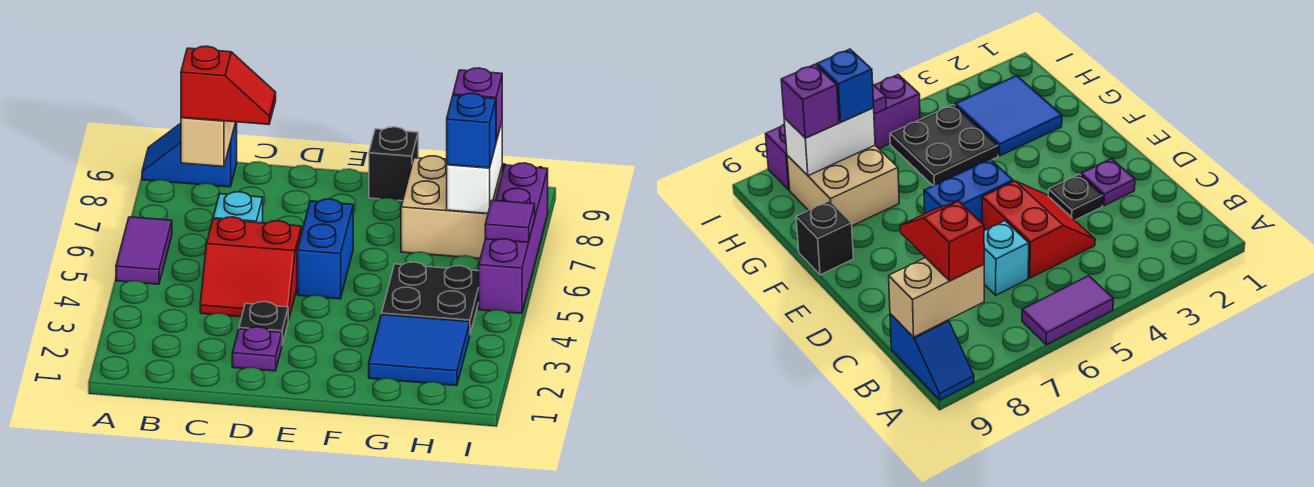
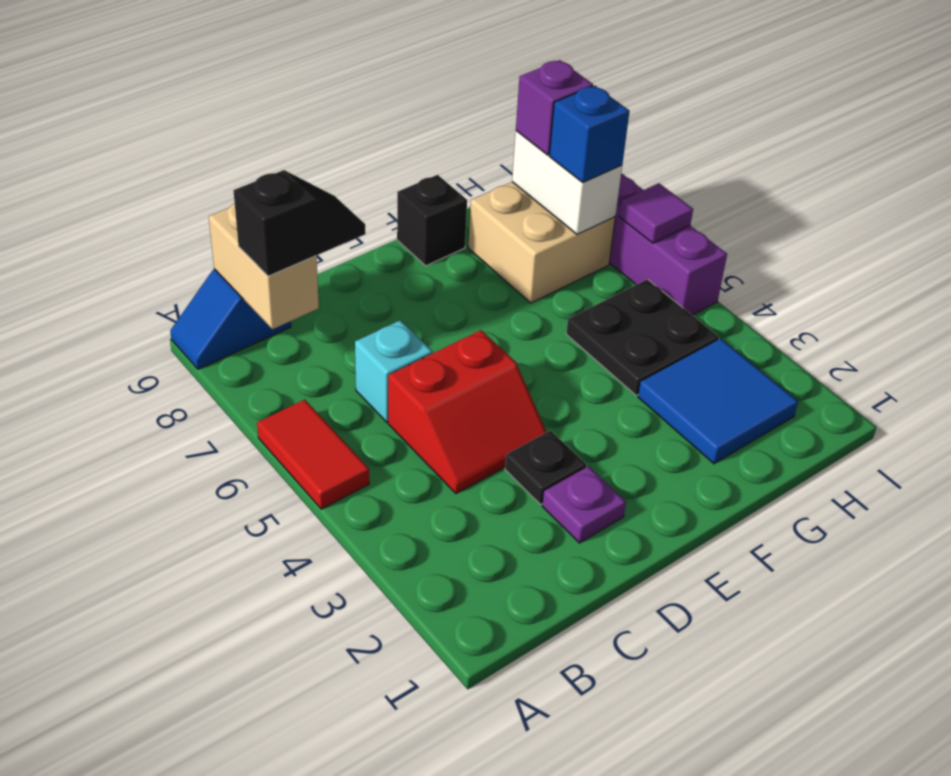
purple tile A5:A6 level 1 -> red tile A5:A6 level 1
red slope B8:C8 level 3 top B -> black slope B8:C8 level 3 top B
blue brick E5:E6 level 1 -> none

